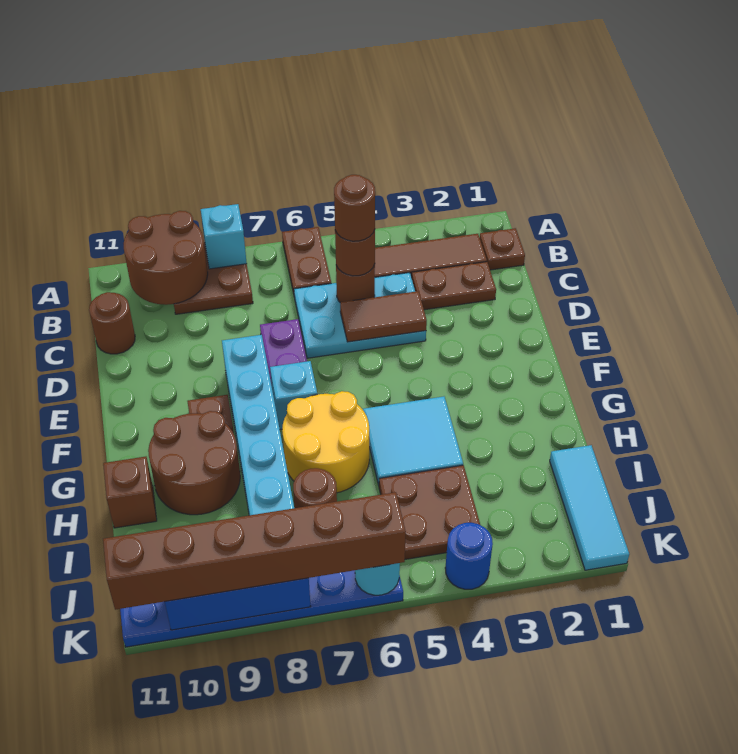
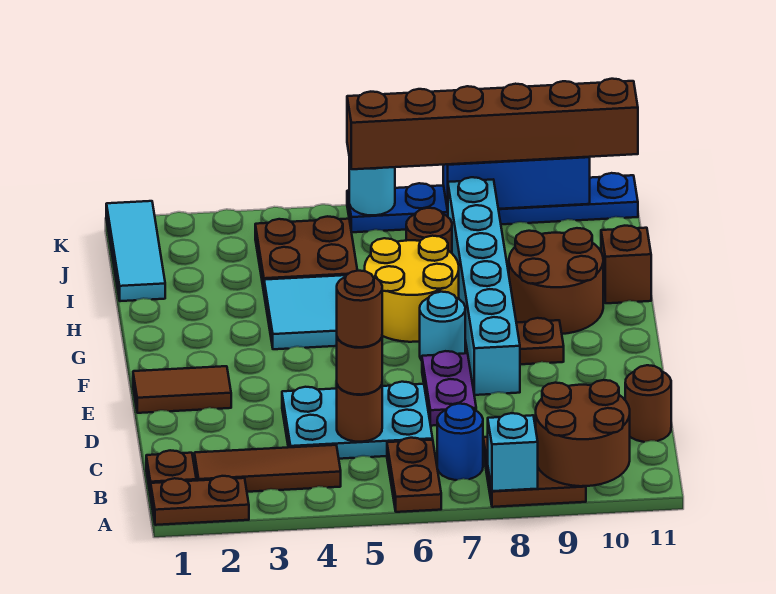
brown plate C2:C3 level 1 -> brown plate A1:A2 level 1
brown tile D4:D5 level 2 -> brown tile E1:E2 level 1
cyan brick F7 level 1 -> cyan round brick F7 level 1
blue round brick K4 level 1 -> blue round brick B7 level 1

